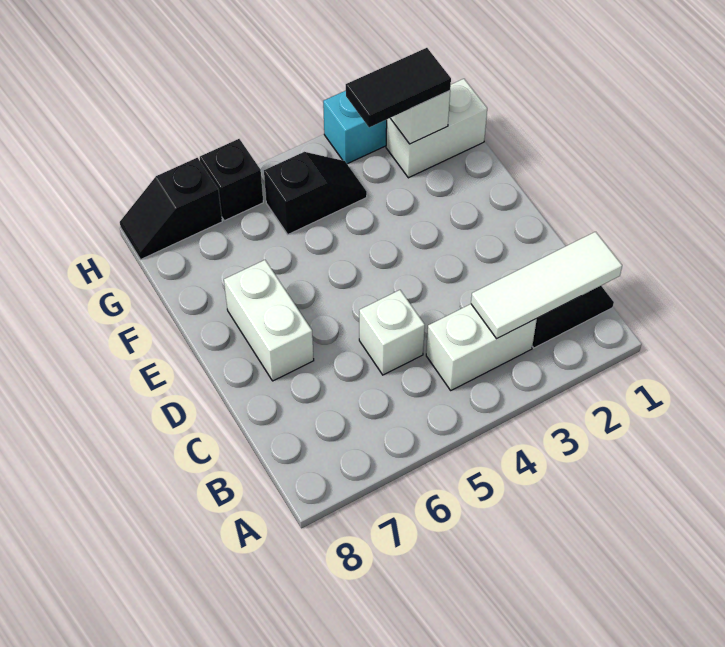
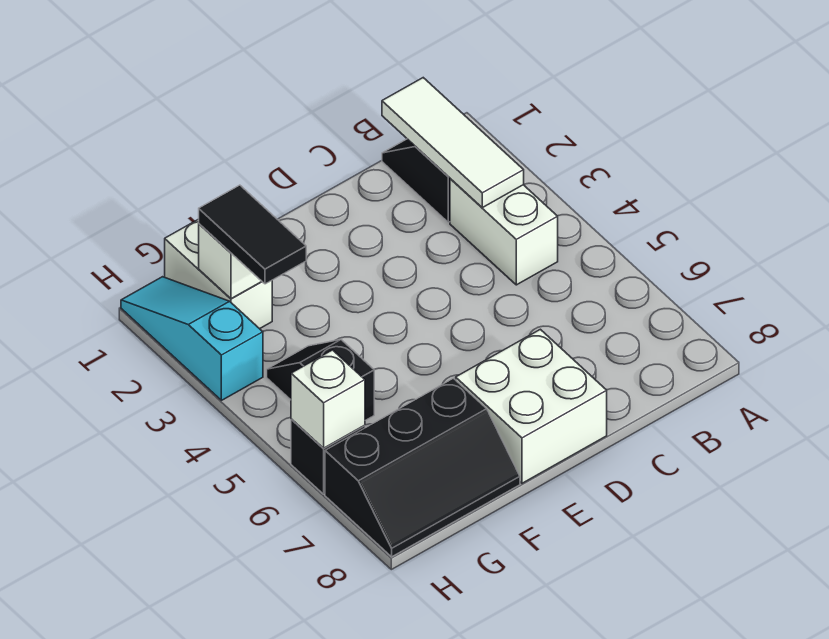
white brick C5 level 1 -> white brick H6 level 2
white brick D7:E7 level 1 -> white brick D7:E8 level 1
black slope H7:H8 level 1 top 7 -> black slope F7:H8 level 1 top 7

